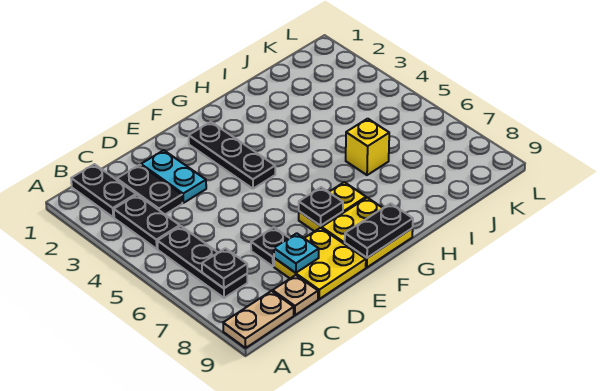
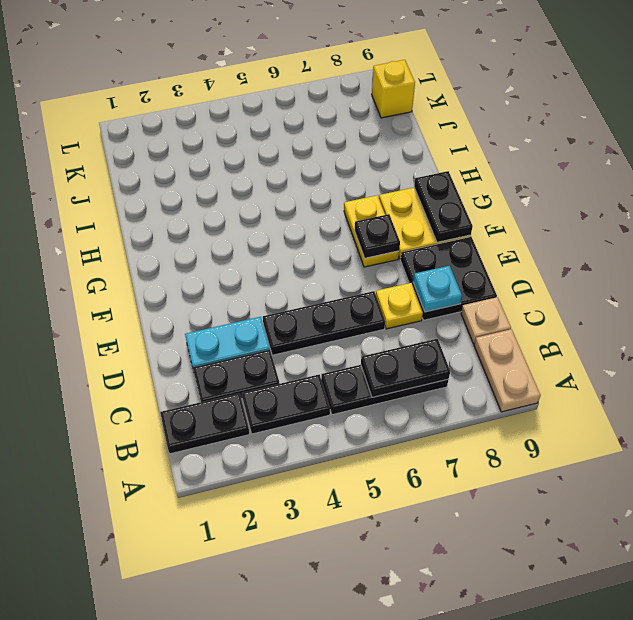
black plate B7 level 2 -> black plate B6:B7 level 2
black plate D7 level 1 -> yellow plate D7 level 1
yellow plate D8:E9 level 1 -> black plate D8:E9 level 1
black plate F2:F4 level 1 -> black plate D4:D6 level 1
yellow brick I6 level 1 -> yellow brick K9 level 1

